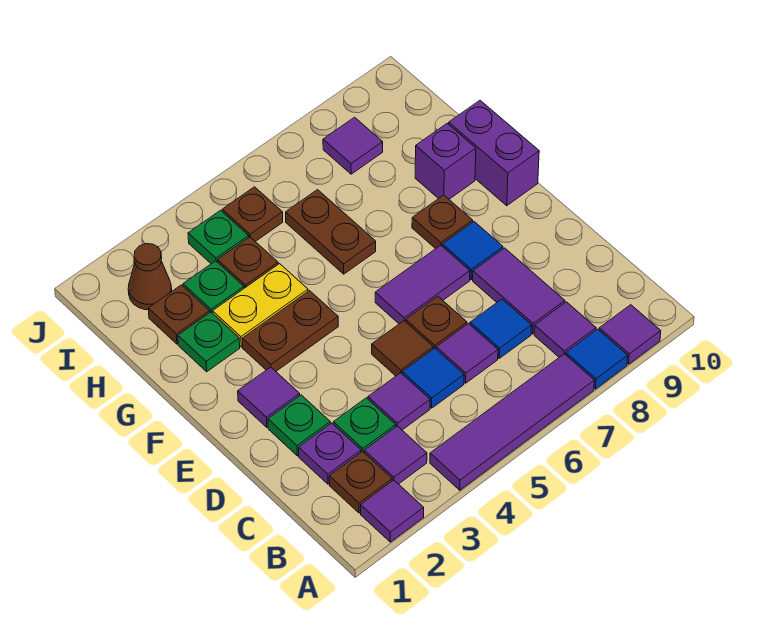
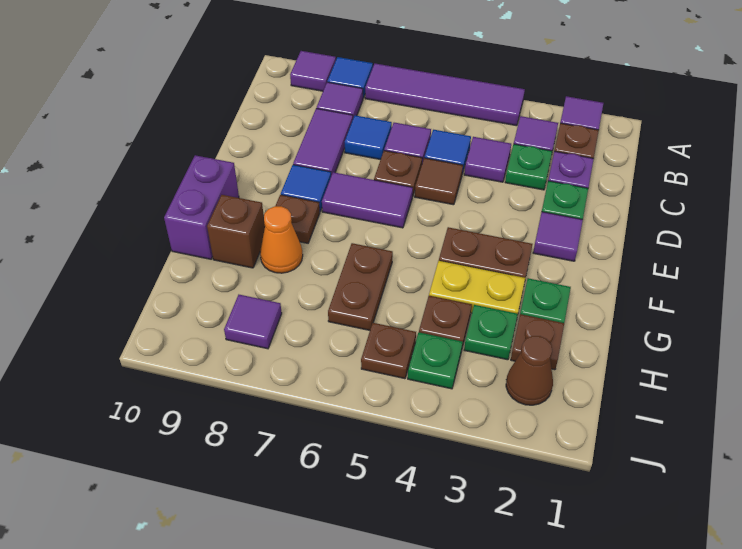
none -> orange cone G8 level 1
purple brick G9 level 1 -> brown brick G9 level 1

